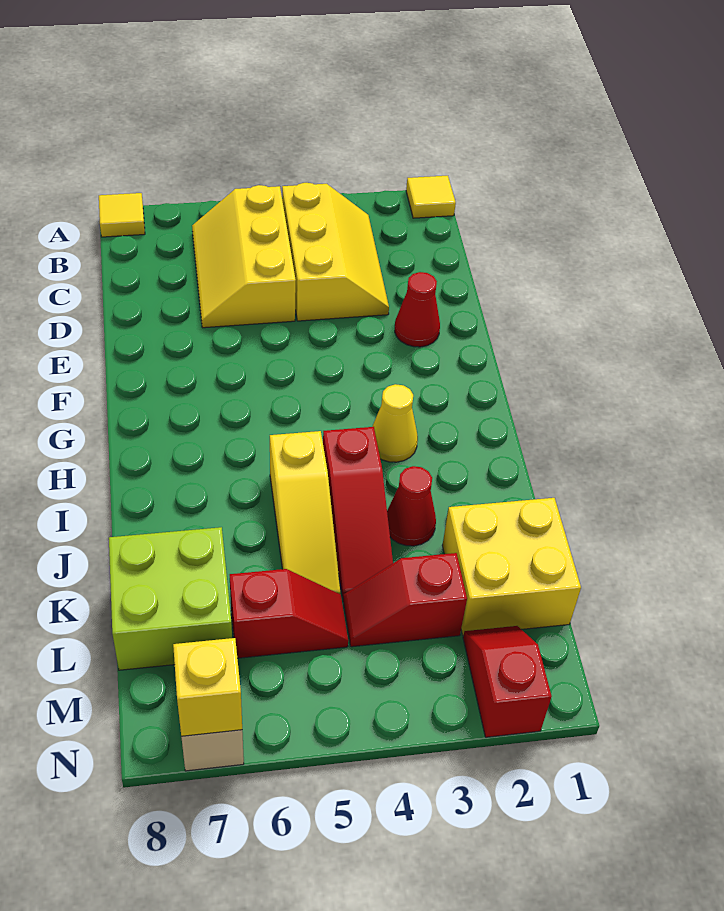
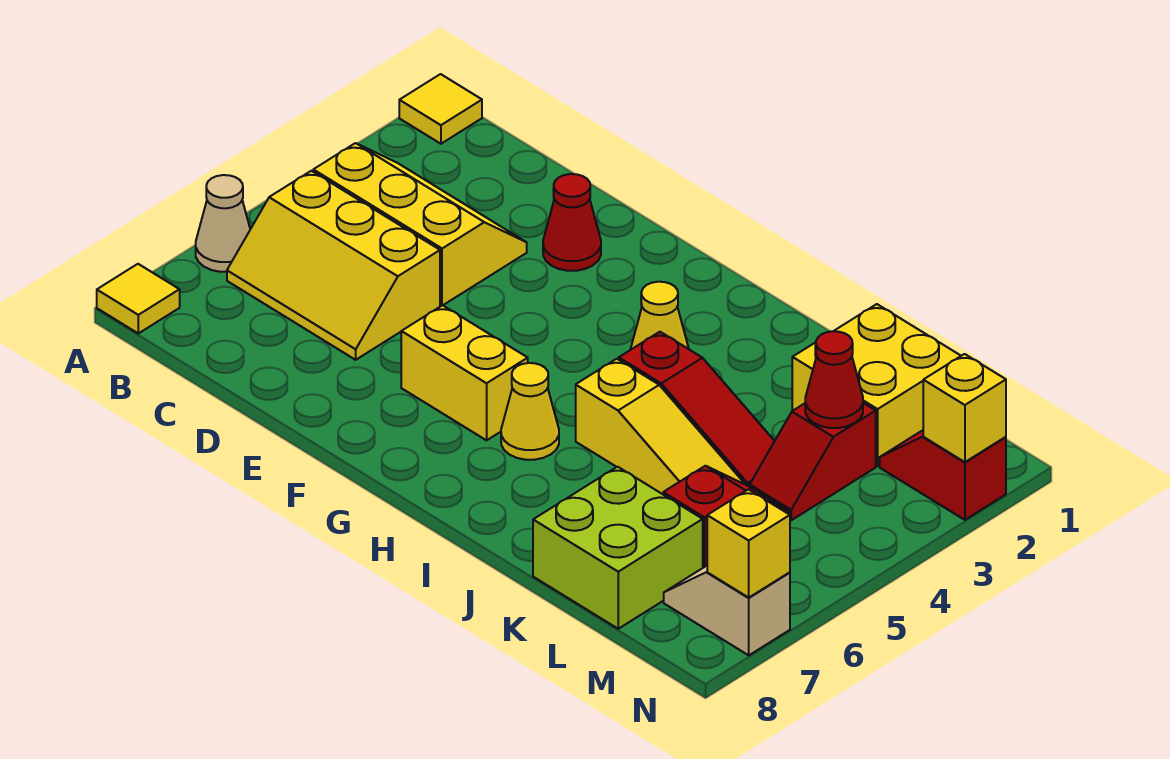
none -> tan cone A6 level 1
none -> yellow brick F6:G6 level 1
none -> yellow cone H6 level 1
red cone J3 level 1 -> red cone L3 level 2
none -> yellow brick N2 level 2

